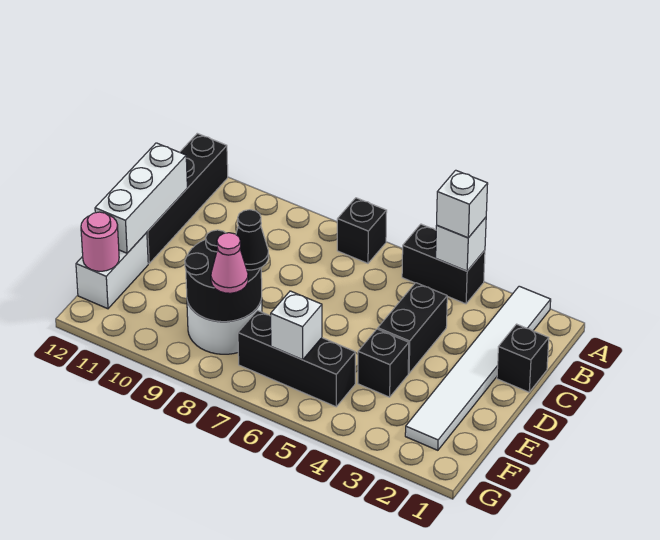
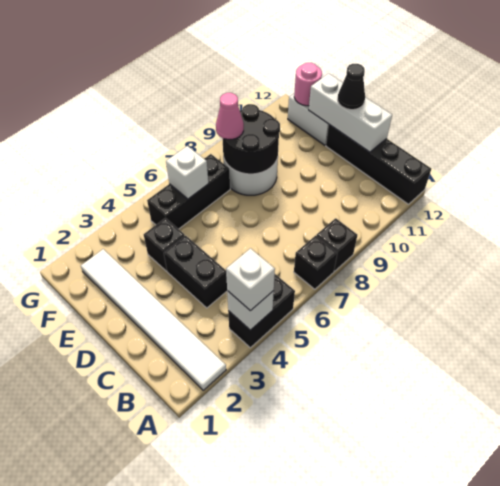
black brick C1 level 1 -> black brick A8 level 1
black cone E8 level 3 -> black cone D12 level 3

